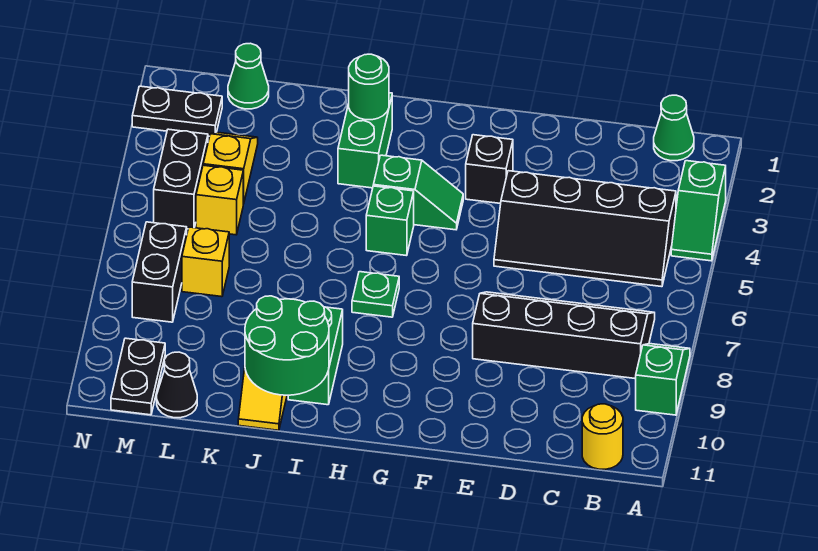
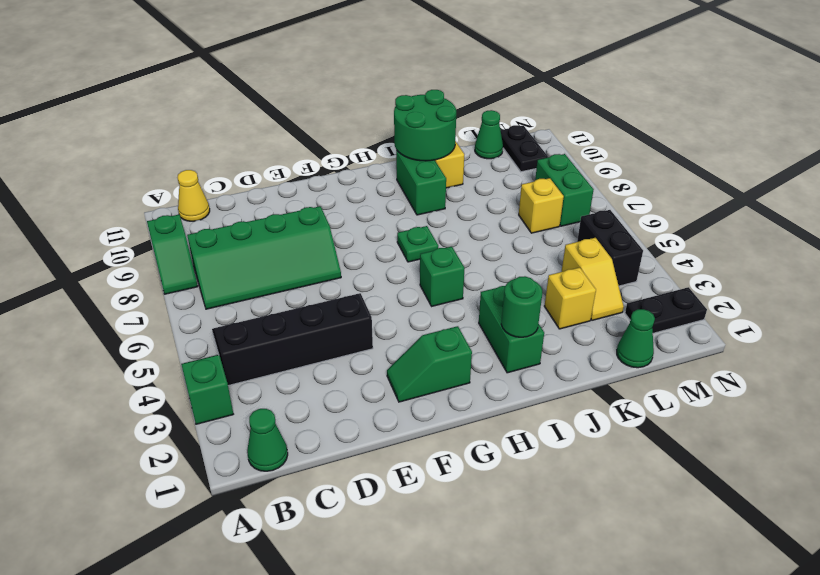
black slope B7:E8 level 1 top 8 -> green slope B7:E8 level 1 top 8
yellow round brick B11 level 1 -> yellow cone B11 level 1
black brick F3 level 1 -> none
green slope G4:H4 level 1 top H -> green slope F2:G2 level 1 top G
yellow brick L5 level 1 -> yellow brick K3 level 1
black cone L11 level 1 -> green cone L11 level 1
black brick M7:M8 level 1 -> green brick M7:M8 level 1

